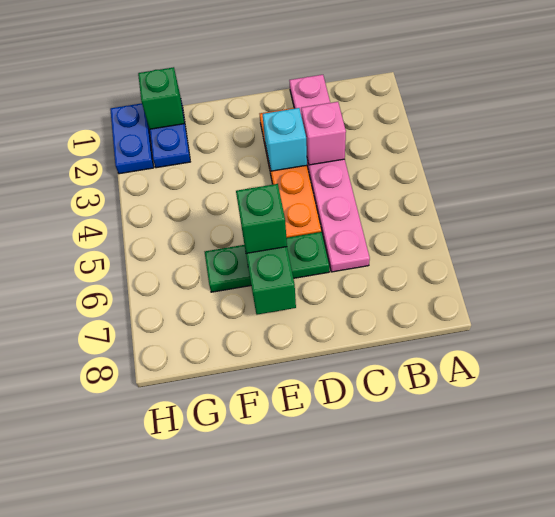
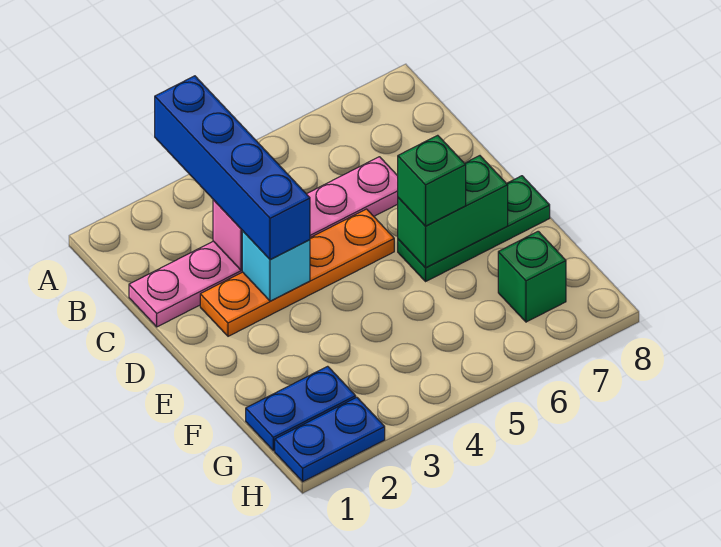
none -> blue brick A3:D3 level 3
green plate D6:F6 level 1 -> green plate E6:E8 level 1
green brick G1 level 2 -> green brick G7 level 1

